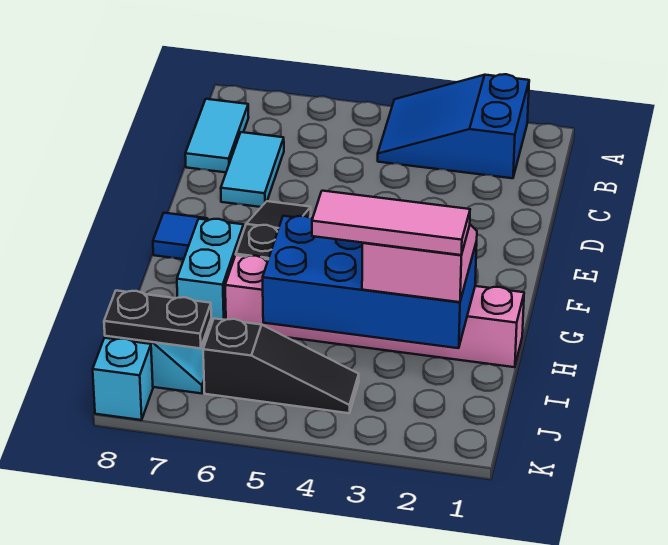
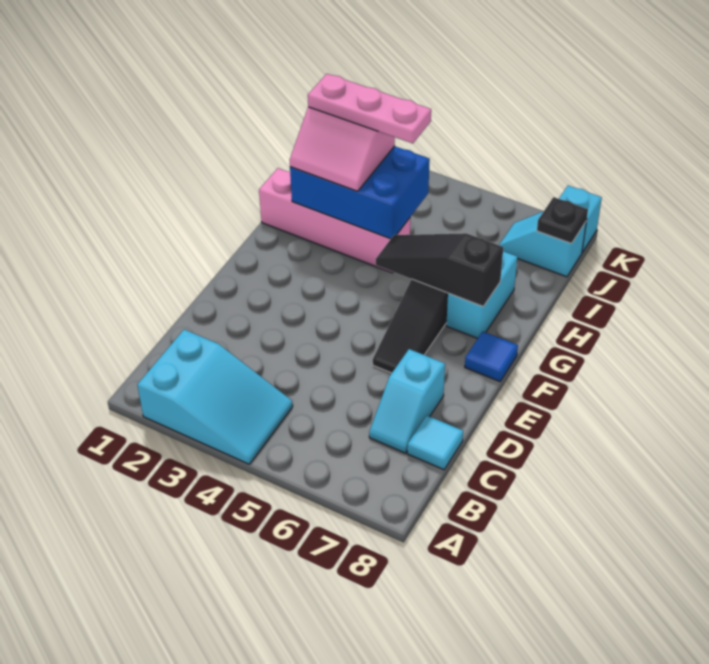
blue slope A2:B4 level 1 top 2 -> cyan slope A2:B4 level 1 top 2
cyan tile B8:C8 level 1 -> cyan tile C8 level 1
cyan tile C7:D7 level 1 -> cyan slope C7:D7 level 1 top D
pink brick H1:H6 level 1 -> pink brick H1:H4 level 1
blue brick H2:I5 level 2 -> blue brick H2:I4 level 2
pink tile I2:I4 level 4 -> pink plate I2:I4 level 4
black slope J4:J6 level 1 top 6 -> black slope G5:G7 level 2 top 7
black plate J7:J8 level 2 -> black plate J8 level 2

